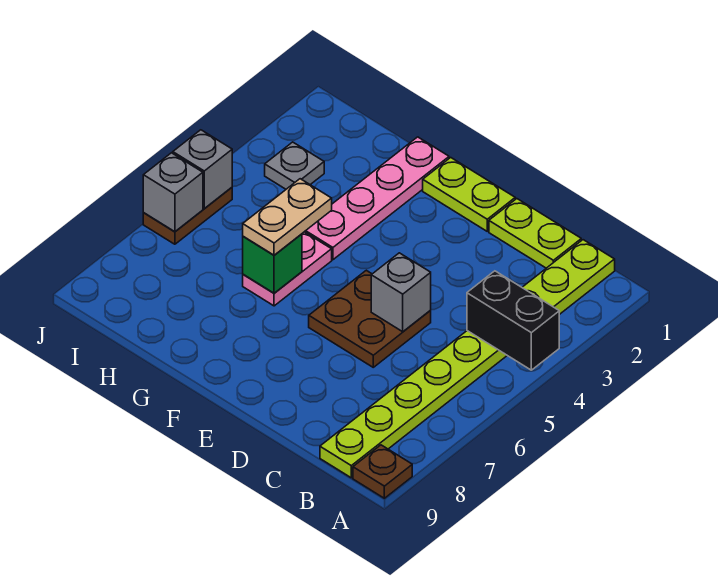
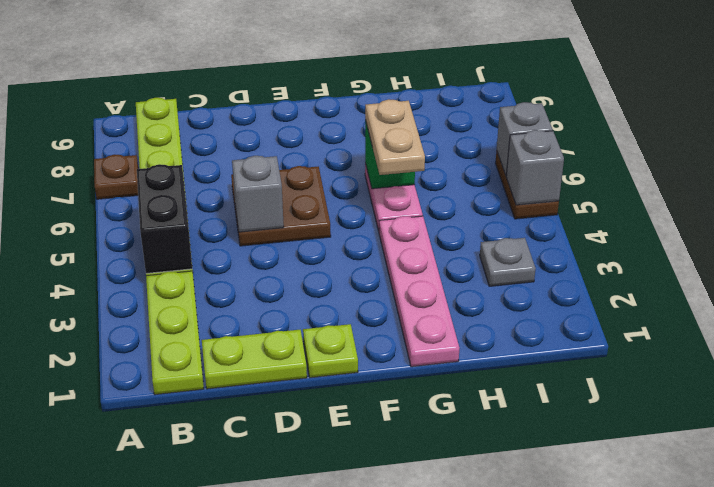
black brick A4:B4 level 2 -> black brick B4:B5 level 2
brown plate A9 level 1 -> brown plate A7 level 1
lime plate E1:F1 level 1 -> lime plate E1 level 1

